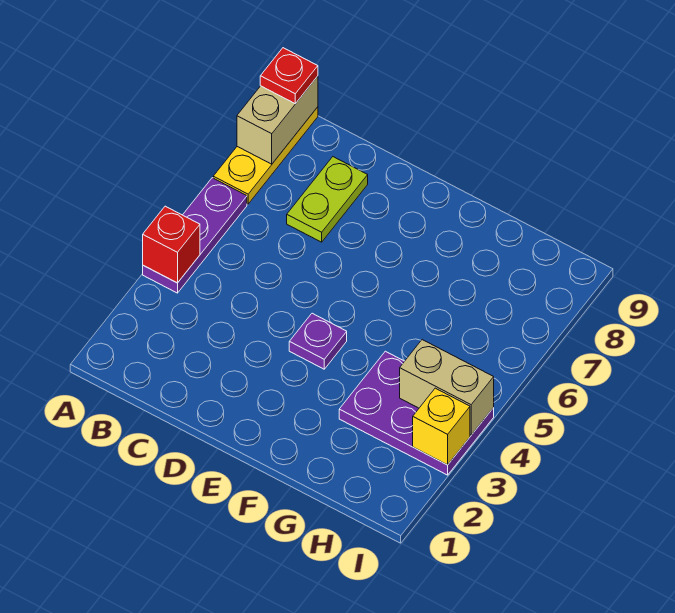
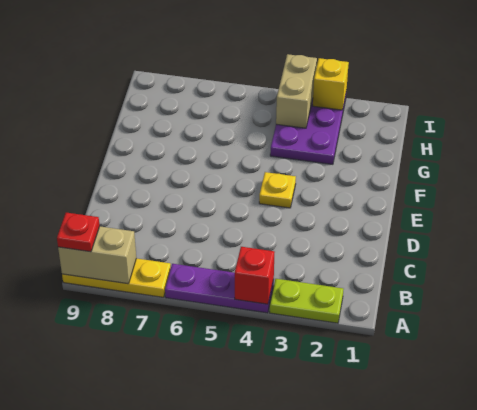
lime plate C7:C8 level 1 -> lime plate A2:A3 level 1
purple plate E4 level 1 -> yellow plate E4 level 1

